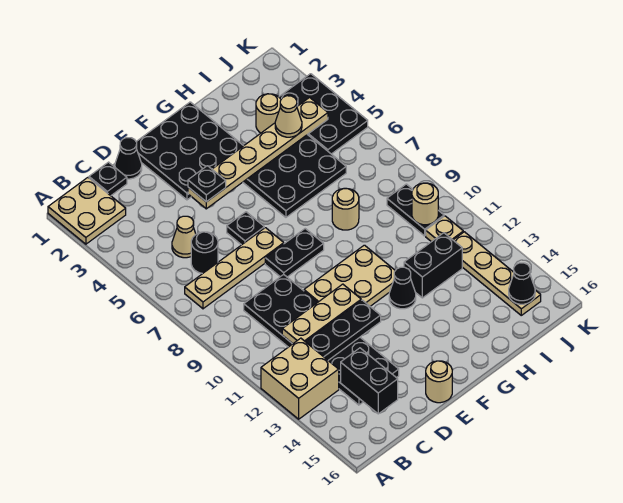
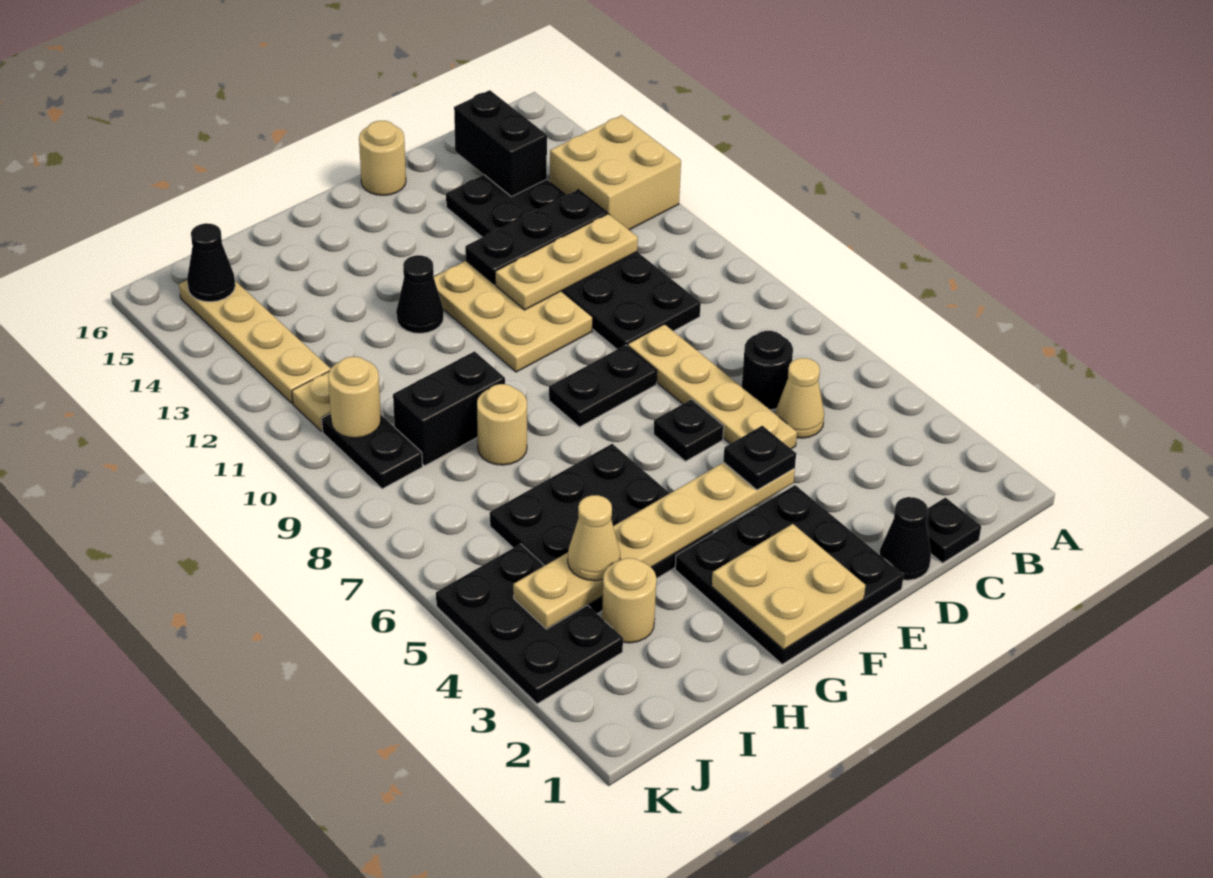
tan plate A1:B2 level 1 -> tan plate F1:G2 level 2
tan plate B7:E7 level 1 -> tan plate D5:D8 level 1
tan plate E10:G11 level 1 -> tan plate E10:F12 level 1
black brick H12:I12 level 1 -> black brick H9:I9 level 1

